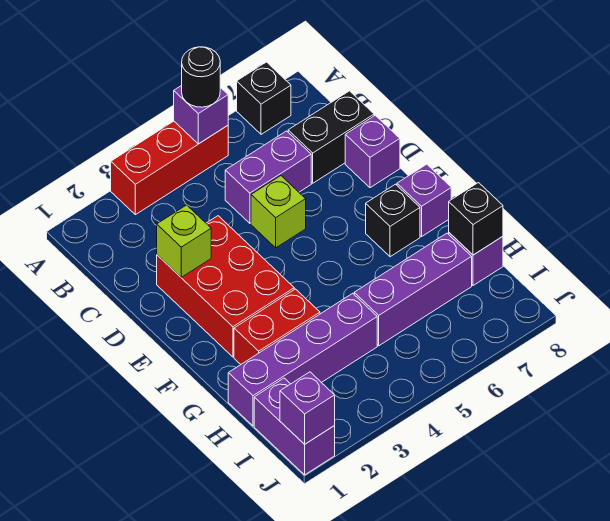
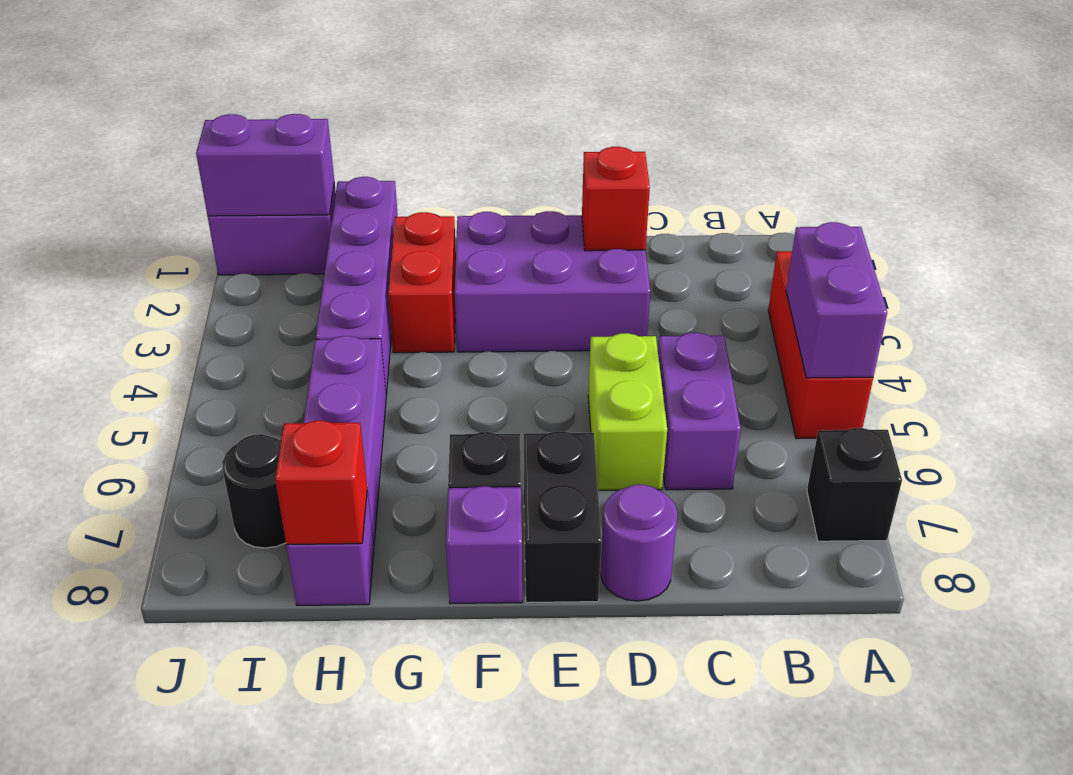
purple brick A5 level 2 -> purple brick A4:A5 level 2
black round brick A5 level 3 -> black round brick I7 level 1
black brick C7:C8 level 1 -> black brick E7:E8 level 1
red brick D2:F3 level 1 -> purple brick D2:F3 level 1
lime brick D2 level 2 -> red brick D2 level 2
lime brick D5 level 1 -> lime brick D5:D6 level 1
purple brick D8 level 1 -> purple round brick D8 level 1
black brick H8 level 2 -> red brick H8 level 2
purple brick J1 level 2 -> purple brick I1:J1 level 2

